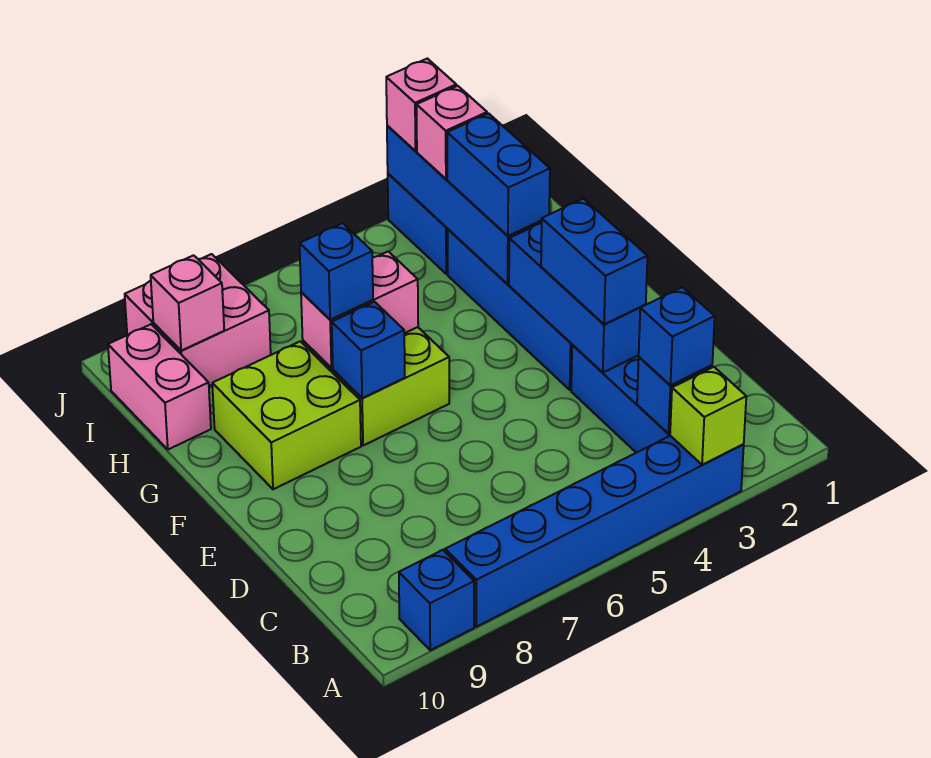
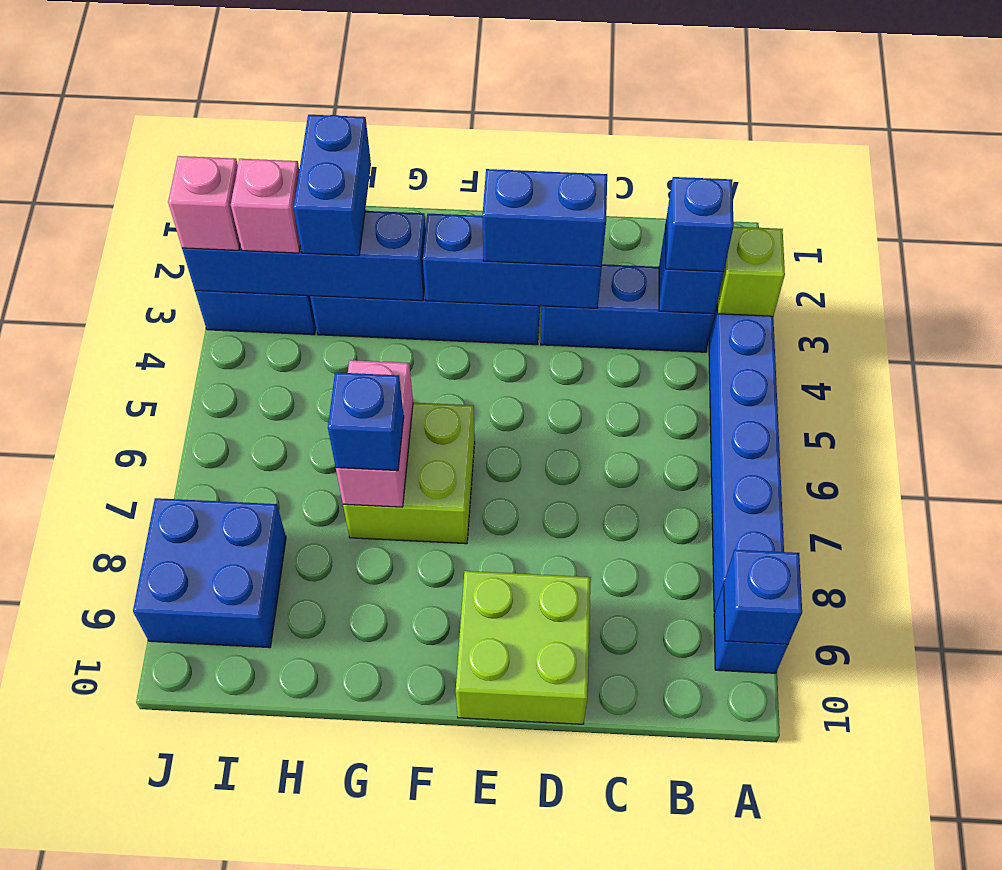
blue brick F7 level 2 -> blue brick A9 level 2
lime brick F8:G9 level 1 -> lime brick D9:E10 level 1
blue brick G3:H3 level 3 -> blue brick H2:H3 level 3
pink brick H10:I10 level 1 -> none
pink brick I8:J9 level 1 -> blue brick I8:J9 level 1
pink brick I9 level 2 -> none

